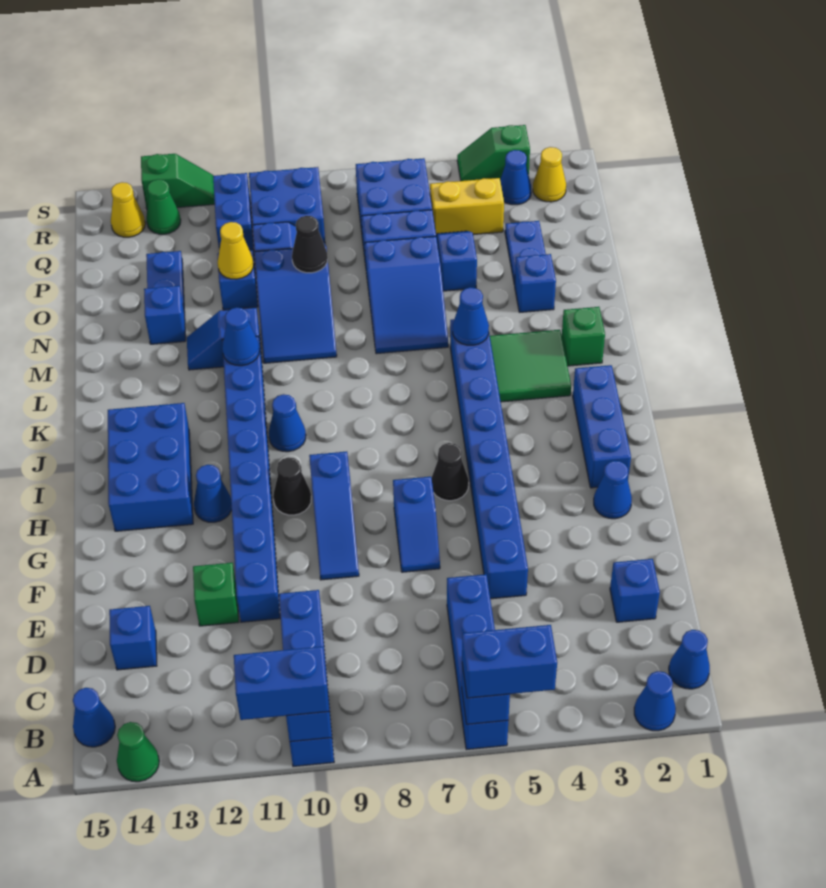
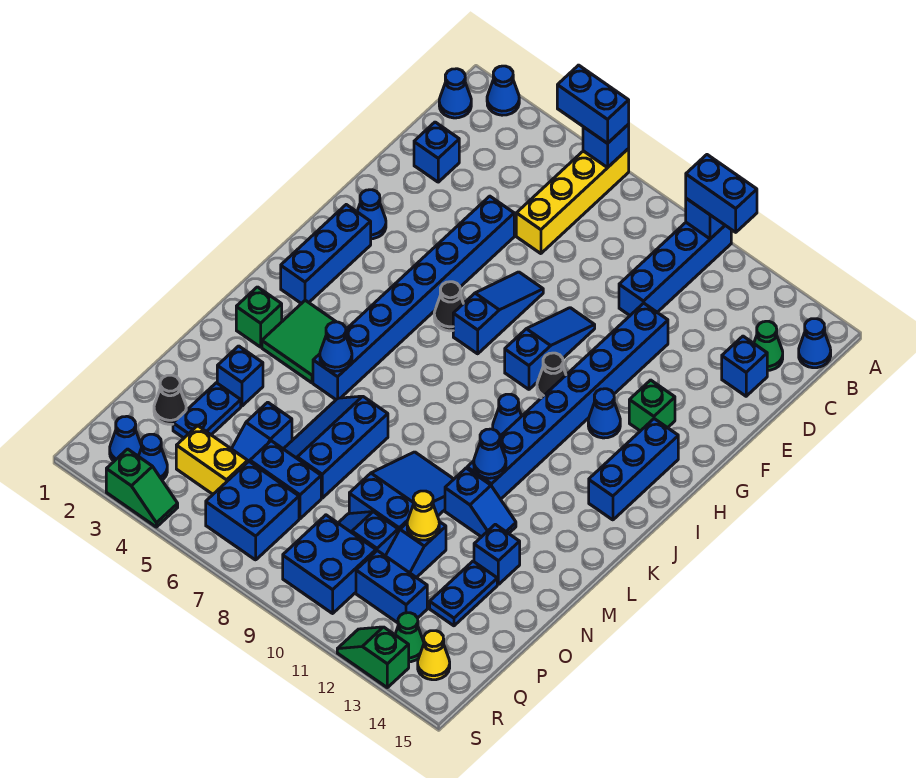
blue brick A6:D6 level 1 -> yellow brick A6:D6 level 1
green cone A14 level 1 -> green cone C14 level 1
green brick E12 level 1 -> green brick G13 level 1
blue slope F7:G7 level 1 top G -> blue slope F7:H7 level 1 top H
blue brick H13:J14 level 1 -> blue brick H14:J14 level 1
blue slope M6:O7 level 1 top O -> blue slope M6:O7 level 1 top 7
black cone O9 level 2 -> black cone P2 level 1
blue brick Q11:R11 level 1 -> blue brick Q11:Q12 level 1
yellow cone R2 level 1 -> blue cone R2 level 1

